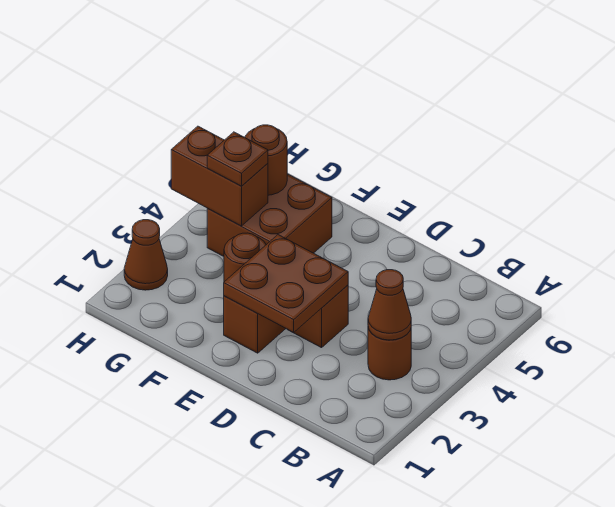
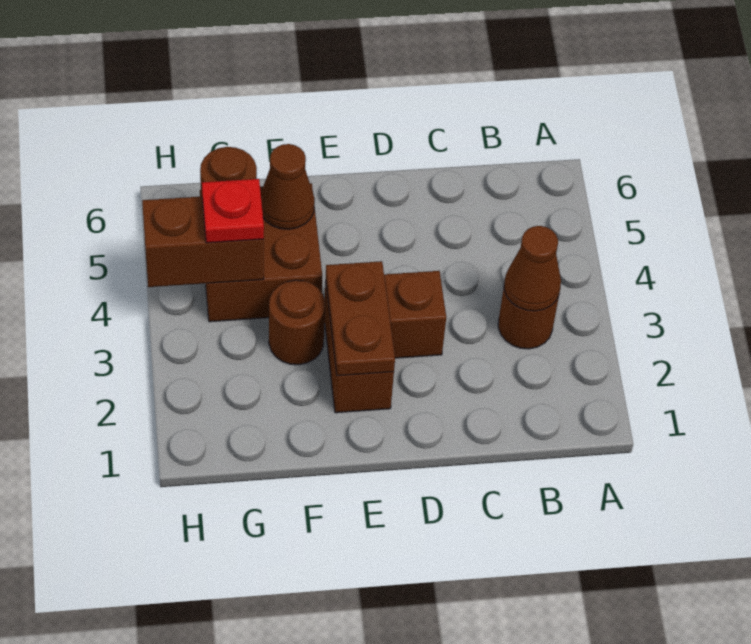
brown plate D2:E3 level 2 -> brown plate E2:E3 level 2
brown plate G4 level 3 -> red plate G4 level 3
brown cone H2 level 1 -> brown cone F5 level 2

